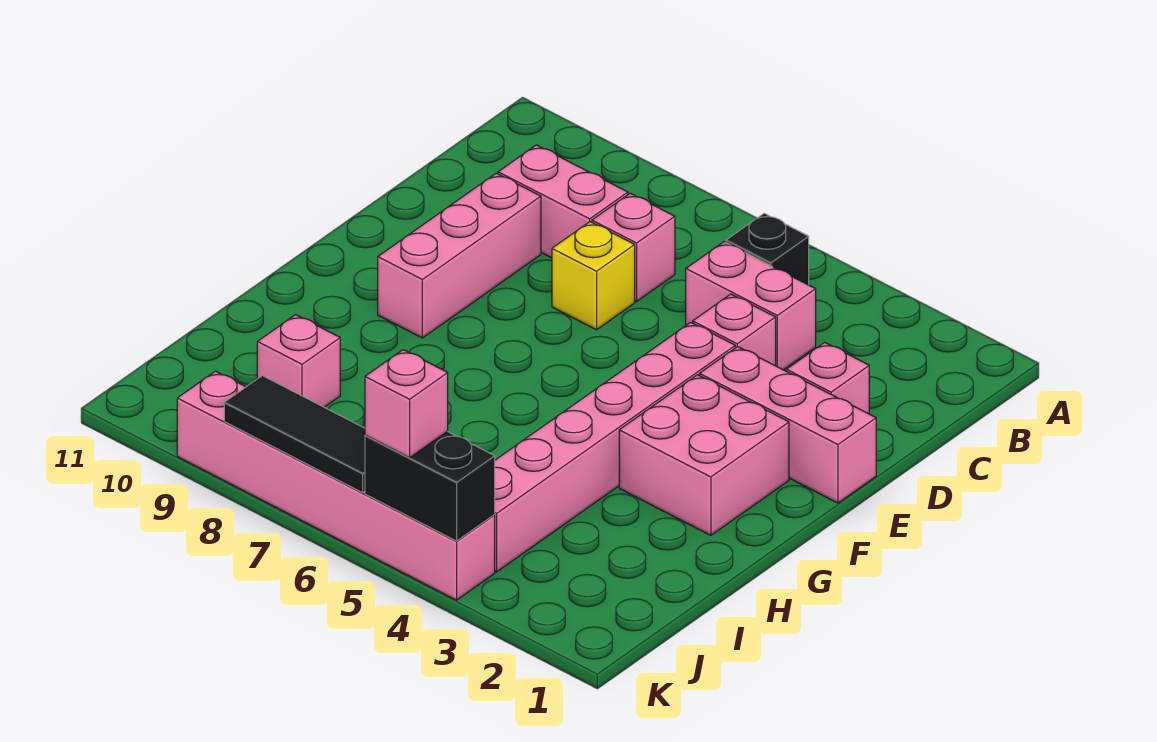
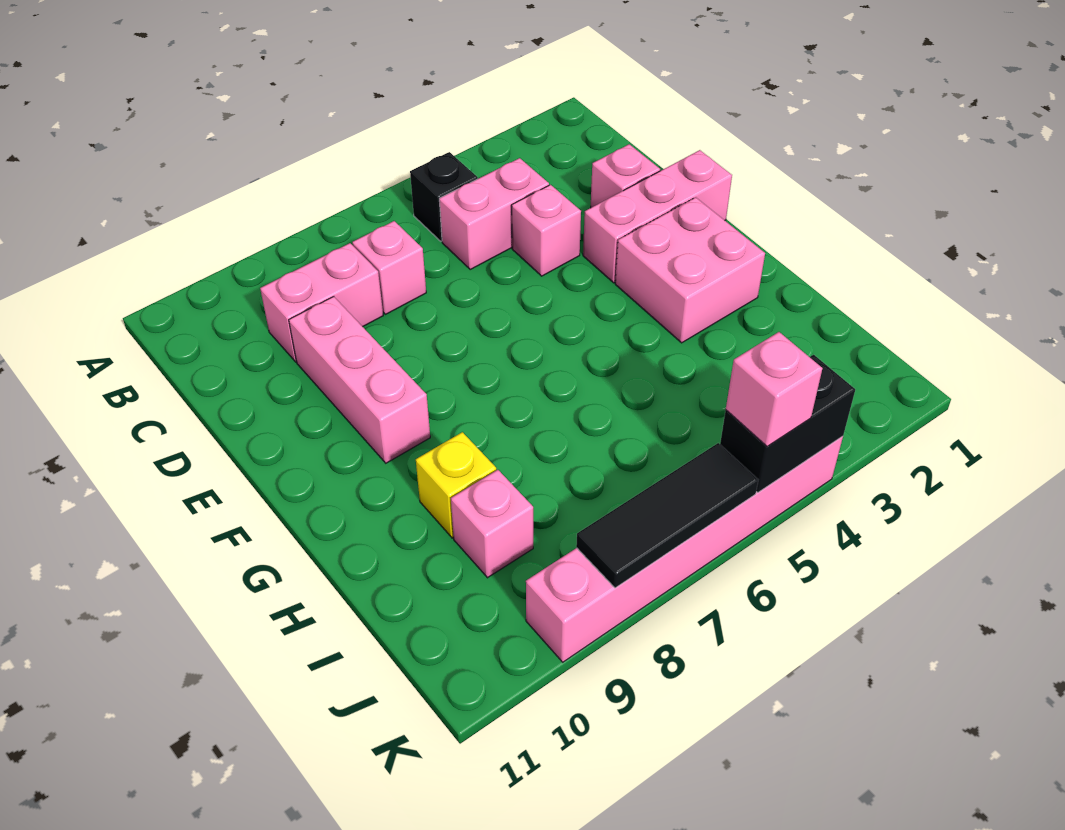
yellow brick D7 level 1 -> yellow brick H9 level 1
pink brick E4:J4 level 1 -> none

